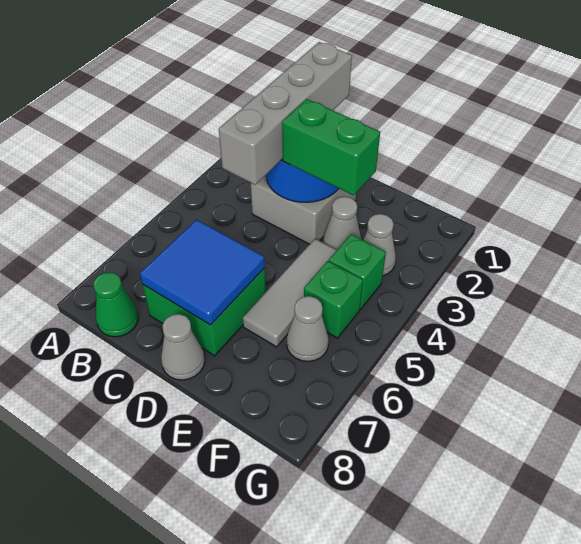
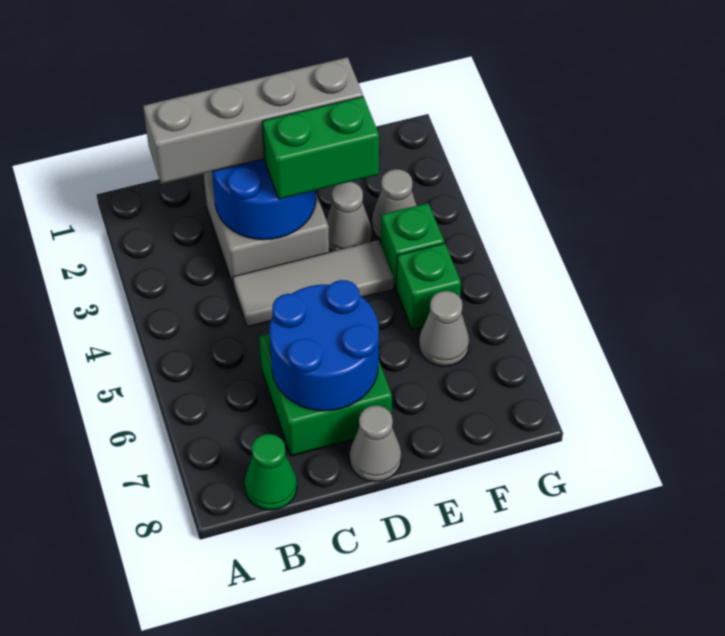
grey brick C1:C4 level 3 -> grey brick B2:E2 level 3
blue tile C6:D7 level 2 -> blue round brick C6:D7 level 2
grey tile E4:E6 level 1 -> grey tile C4:E4 level 1

